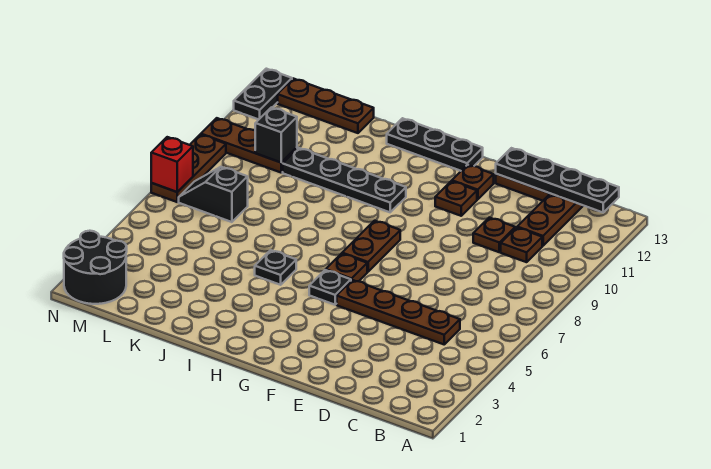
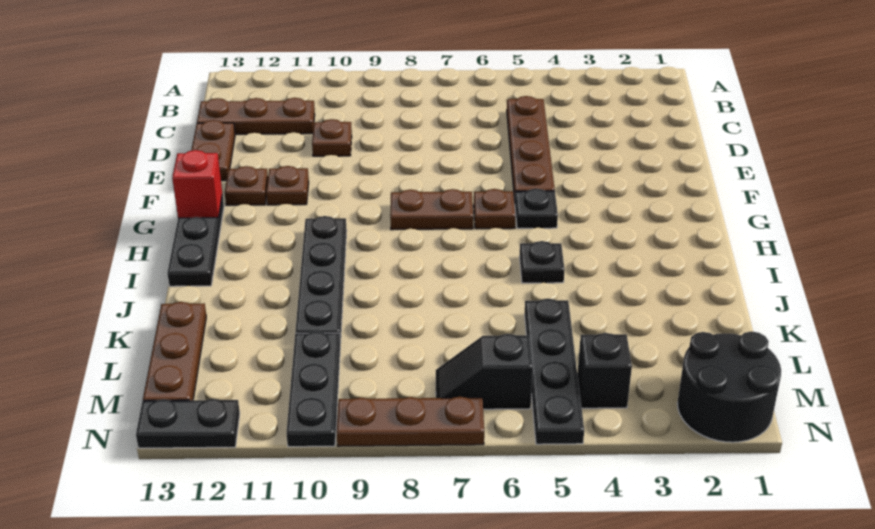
black plate B13:E13 level 2 -> black plate K5:N5 level 1
brown plate C10 level 1 -> none
black slope L7:M7 level 1 top L -> black slope M6:M7 level 1 top 6
brown plate L10:N10 level 1 -> black plate L10:N10 level 1
black brick L10 level 2 -> black brick M4 level 1
red brick N7 level 2 -> red brick G13 level 2

